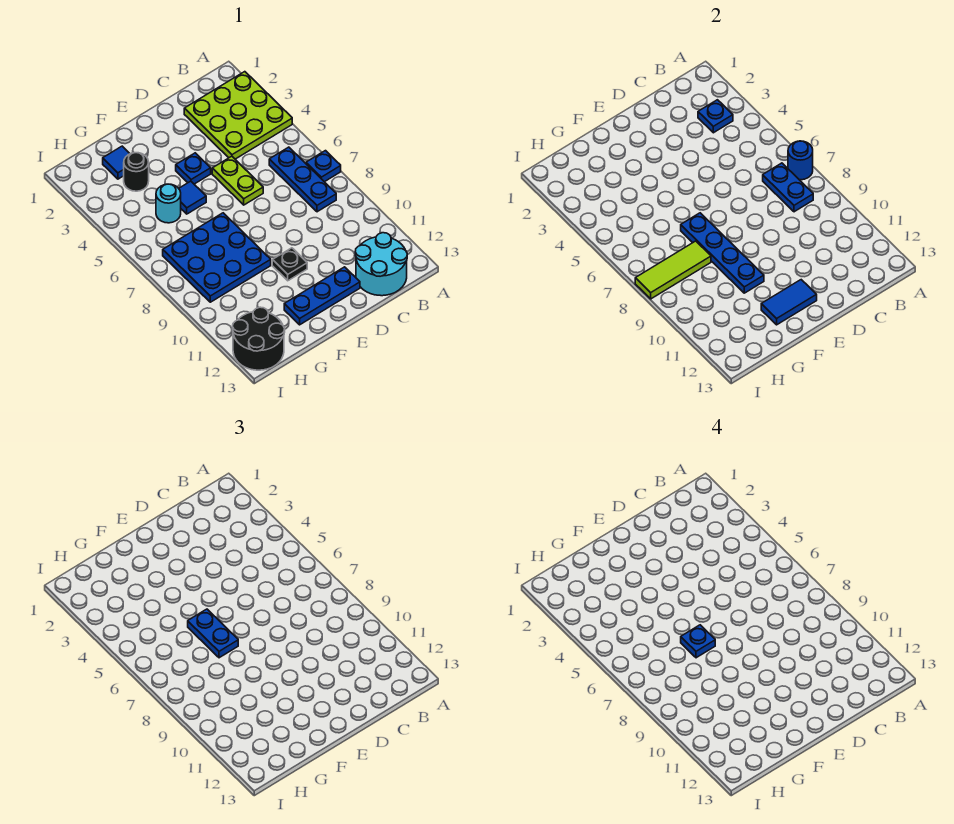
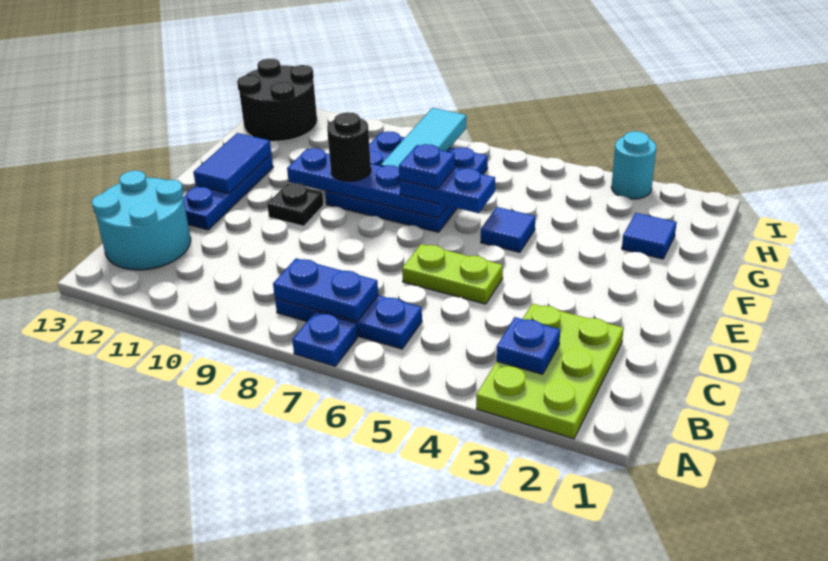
lime plate A2:C4 level 1 -> lime plate A2:C3 level 1
blue round brick A7 level 2 -> none
blue plate E4 level 1 -> none
black round brick G3 level 1 -> black round brick F9 level 3
cyan round brick G5 level 1 -> cyan round brick I3 level 1
lime tile G8:I8 level 2 -> cyan tile G8:I8 level 2

